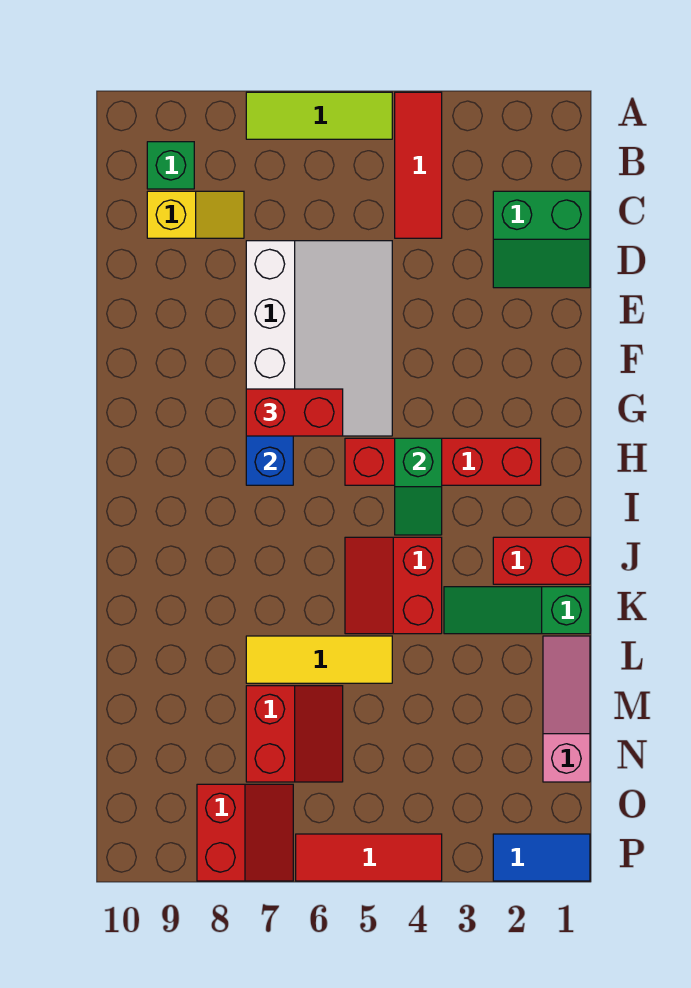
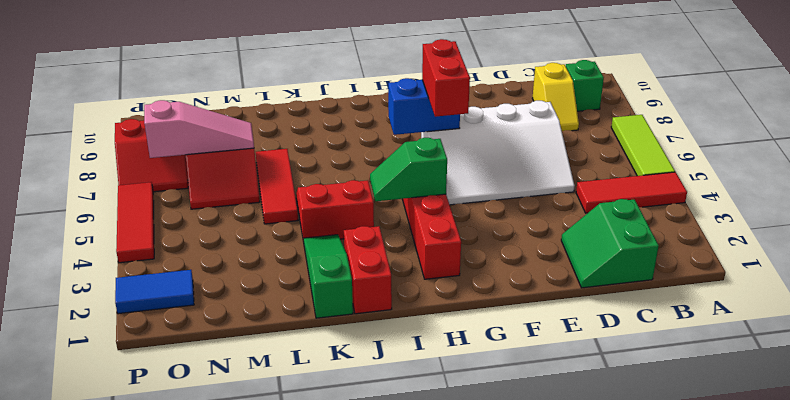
pink slope L1:N1 level 1 top N -> pink slope M7:O7 level 2 top O
yellow tile L5:L7 level 1 -> red tile L5:L7 level 1
blue tile P1:P2 level 1 -> blue tile O2:P2 level 1

